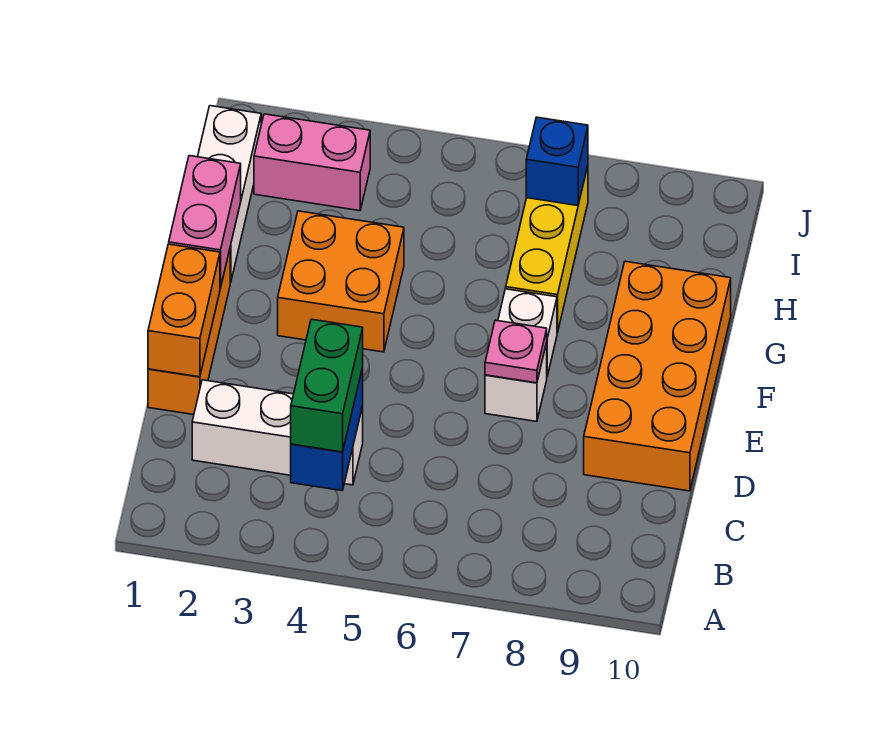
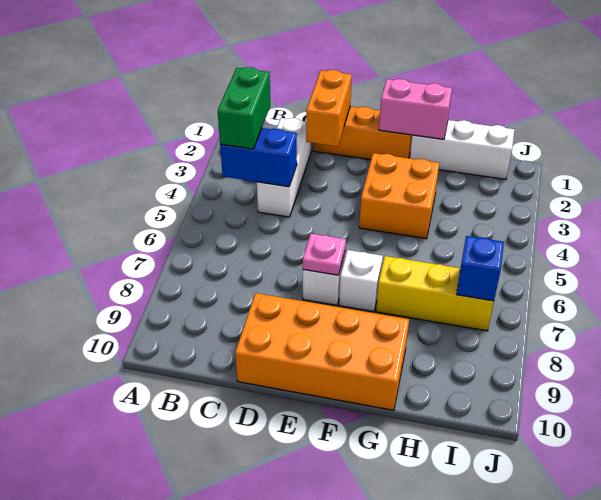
green brick B4:C4 level 3 -> green brick B3:B4 level 3
orange brick D1:E1 level 2 -> orange brick D1:D2 level 2
pink brick I2:I3 level 1 -> none

